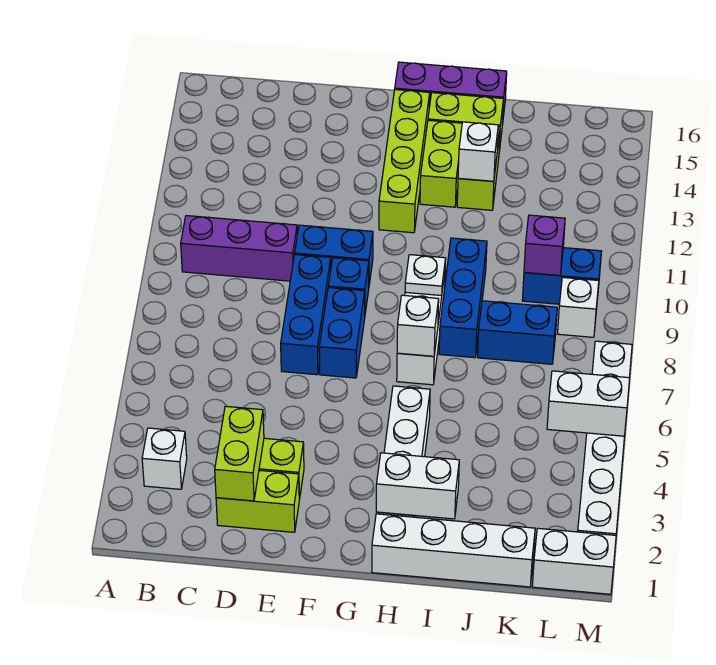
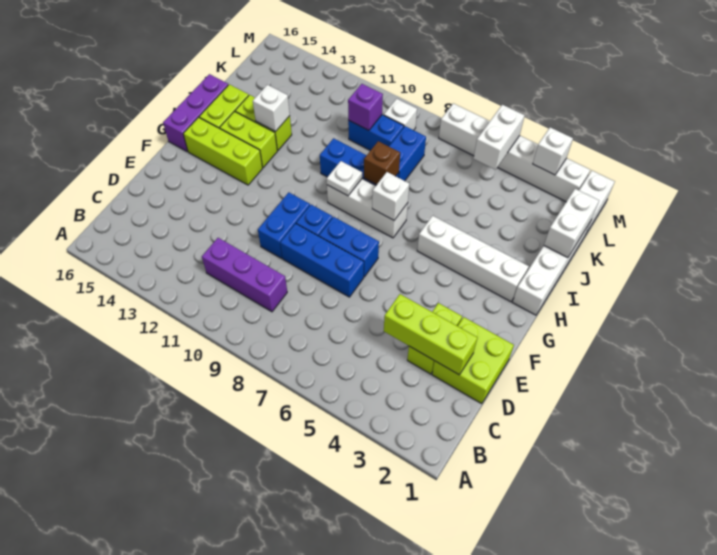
white brick B3 level 1 -> white brick M3 level 2
purple brick B10:D10 level 1 -> purple brick C9:C11 level 1
lime brick D2:E2 level 1 -> lime brick D1:E2 level 1
lime brick D2:D3 level 2 -> lime brick D2:D4 level 2
lime brick G12:G15 level 1 -> lime brick G13:G15 level 1
white brick H2:I2 level 2 -> white brick J1:K1 level 2
none -> brown brick I8 level 2
blue brick K10:L10 level 1 -> blue brick K9:K10 level 1

